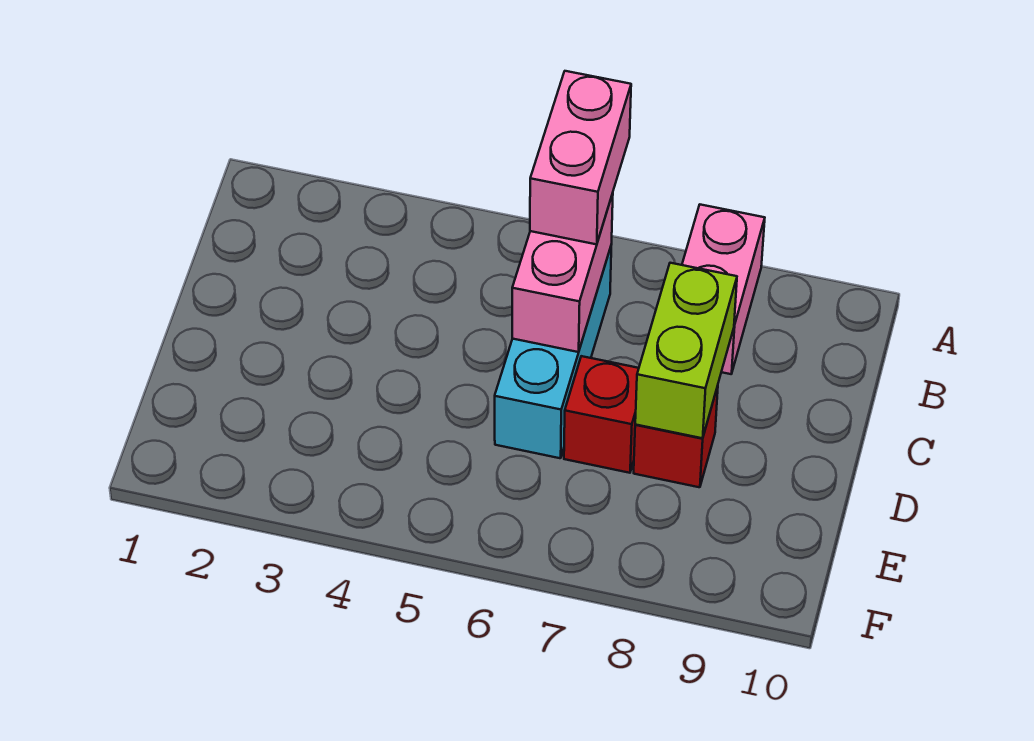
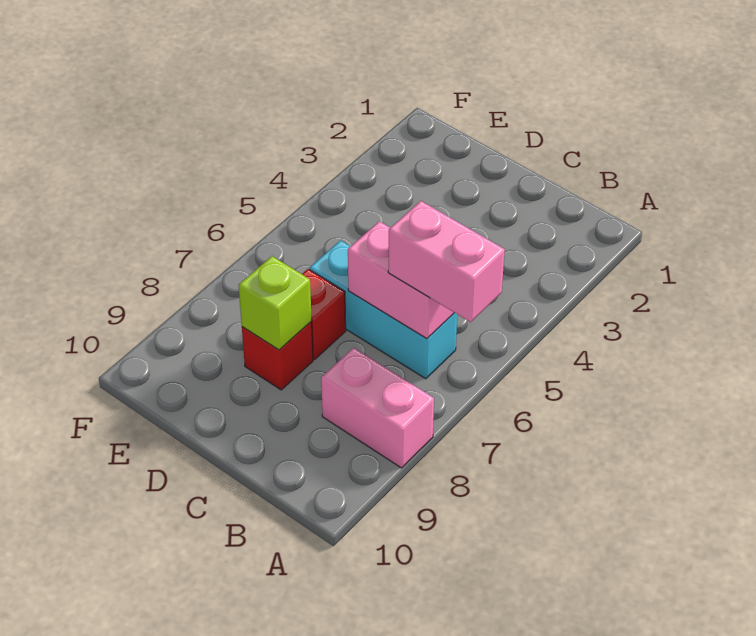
lime brick C8:D8 level 2 -> lime brick D8 level 2

